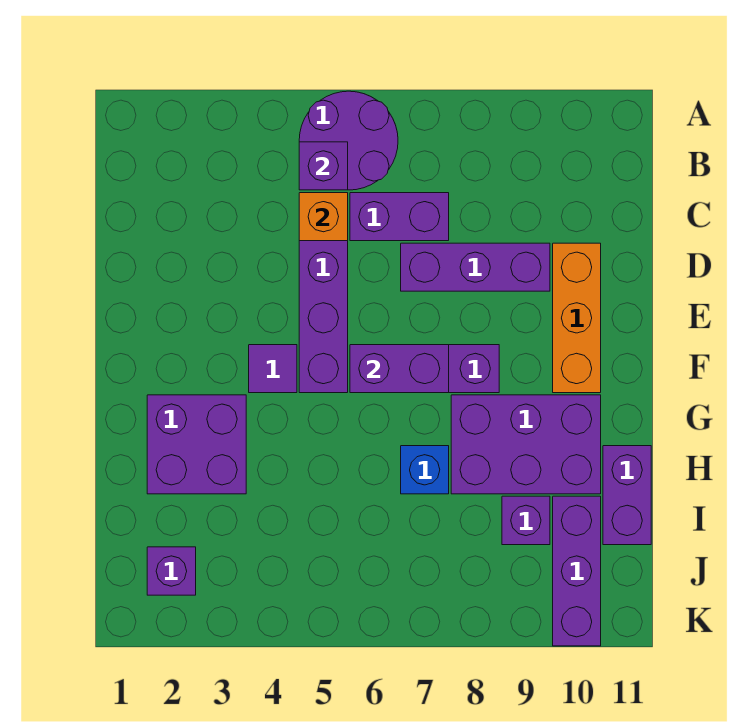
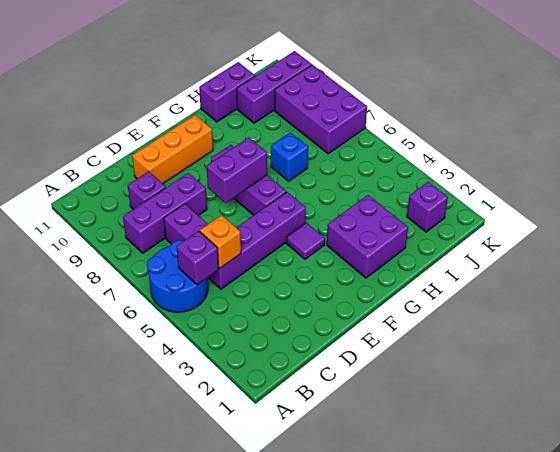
purple round brick A5:B6 level 1 -> blue round brick A5:B6 level 1
purple brick D7:D9 level 1 -> purple brick B8:D8 level 1
purple brick F6:F7 level 2 -> purple brick E7:F7 level 2
purple brick G8:H10 level 1 -> purple brick J7:K9 level 1
purple brick I9 level 1 -> purple brick C9 level 1

